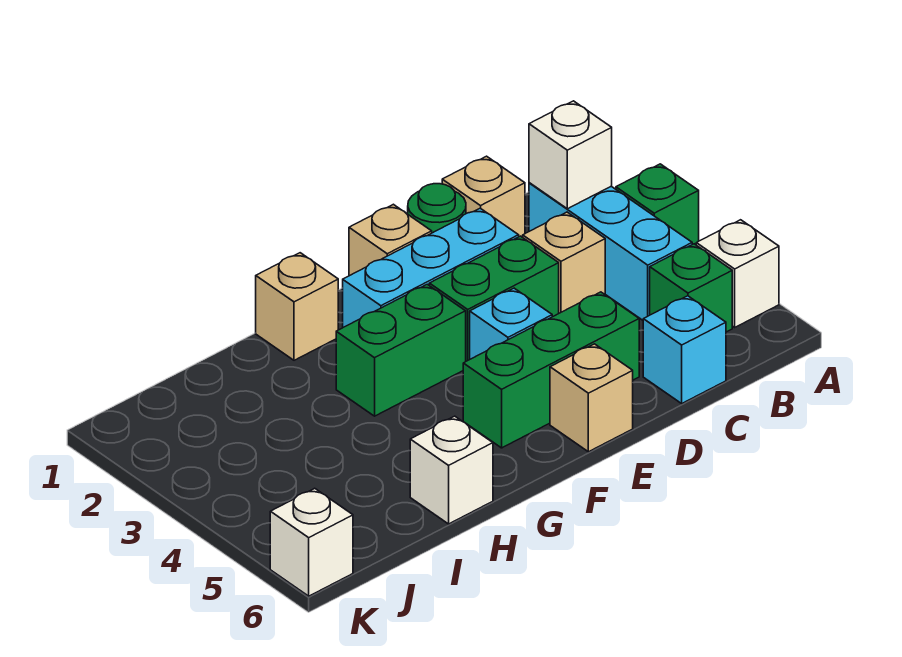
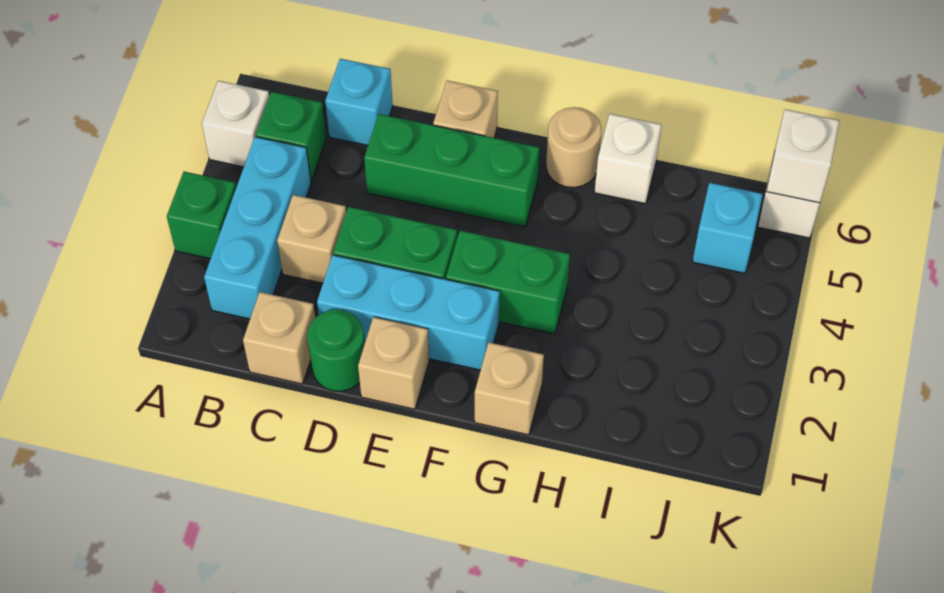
white brick B2 level 2 -> white brick K6 level 2
cyan brick E4 level 1 -> cyan brick J5 level 1
none -> tan round brick G6 level 1

